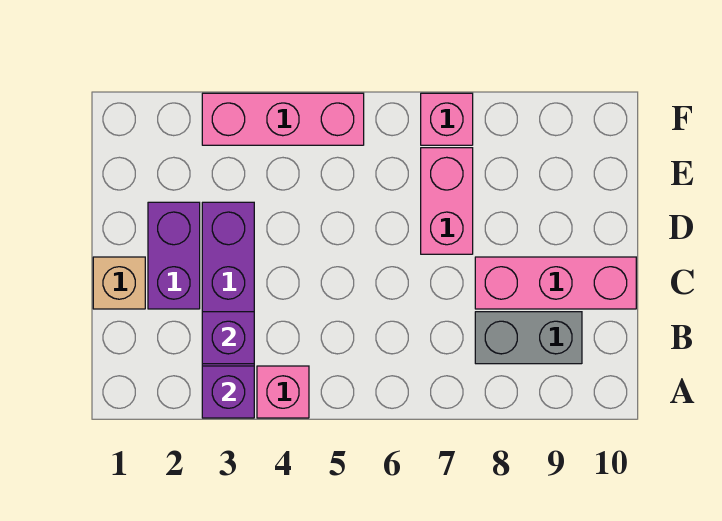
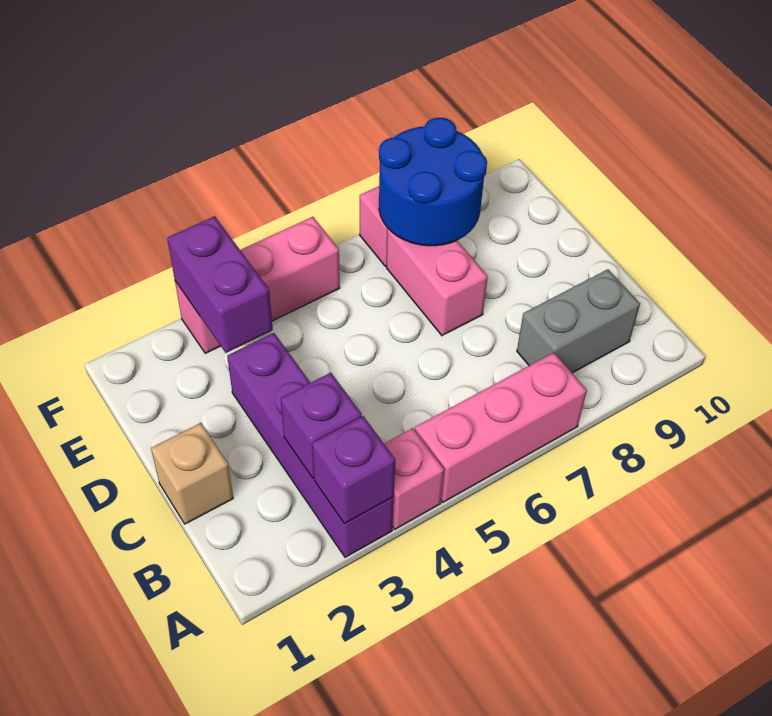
purple brick C2:D2 level 1 -> purple brick E3:F3 level 2
pink brick C8:C10 level 1 -> pink brick A5:A7 level 1
none -> blue round brick E7:F8 level 2

